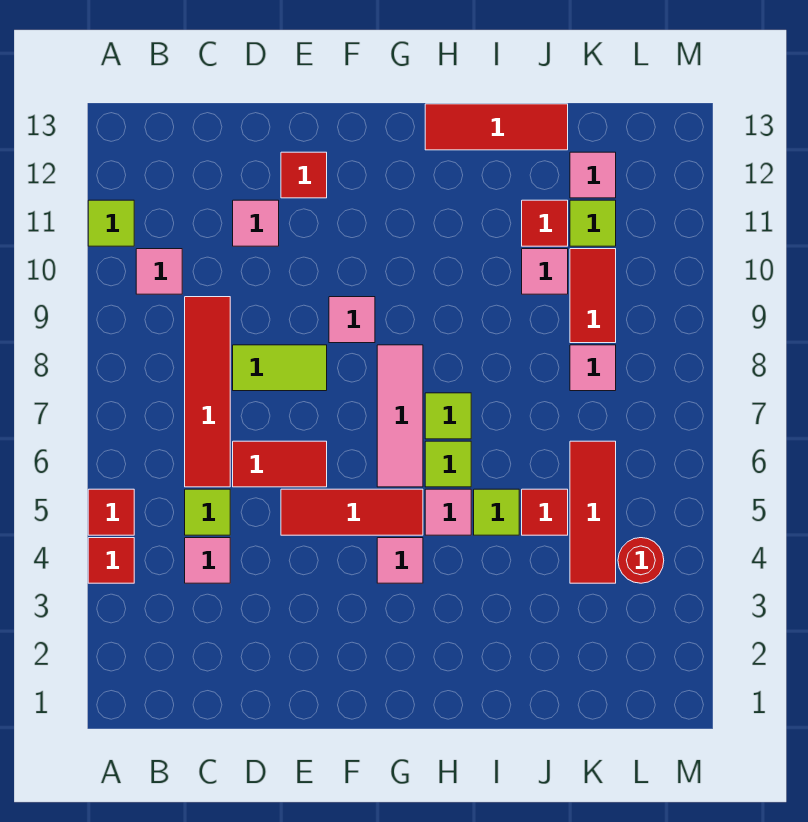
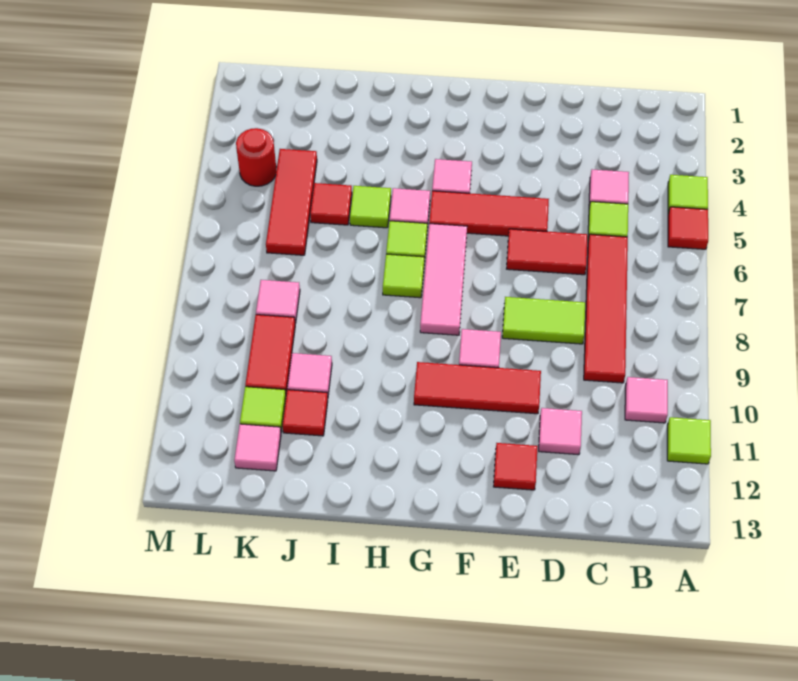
red tile A4 level 1 -> lime tile A4 level 1
red tile H13:J13 level 1 -> red tile E10:G10 level 1

